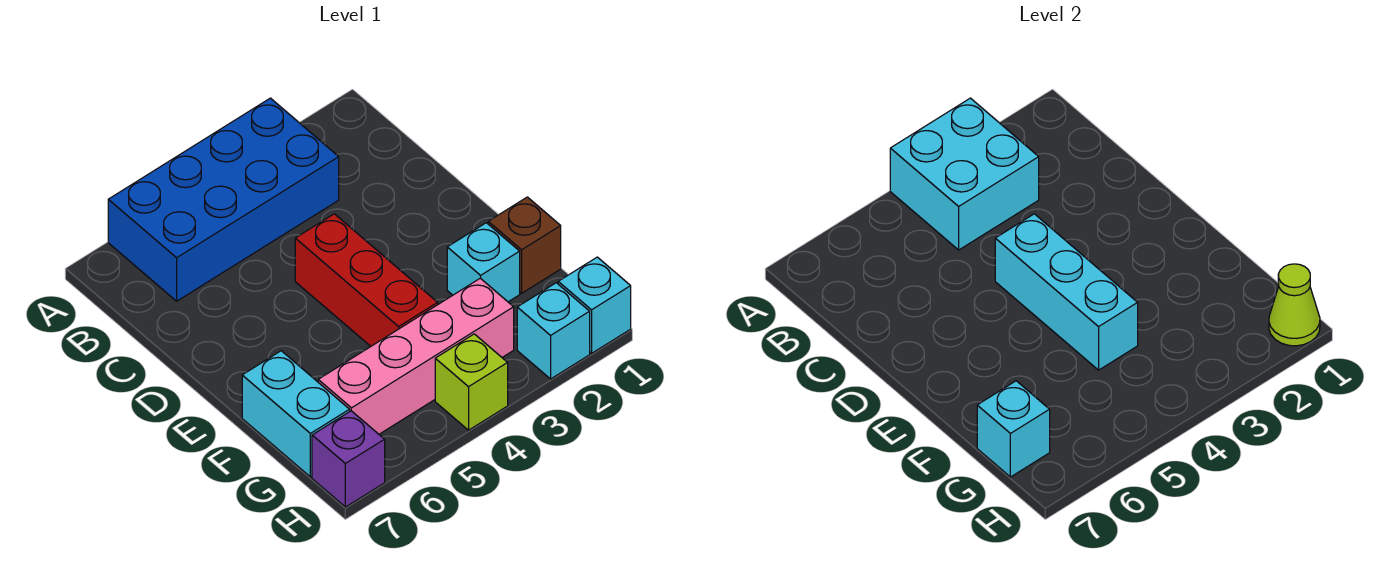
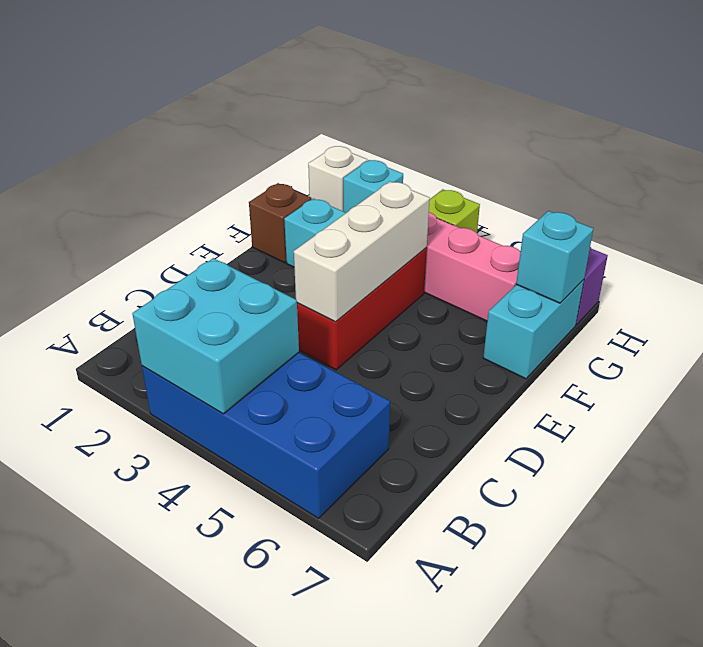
cyan brick D4:F4 level 2 -> white brick D4:F4 level 2
cyan brick H1 level 1 -> white brick H1 level 1
lime cone H1 level 2 -> none

